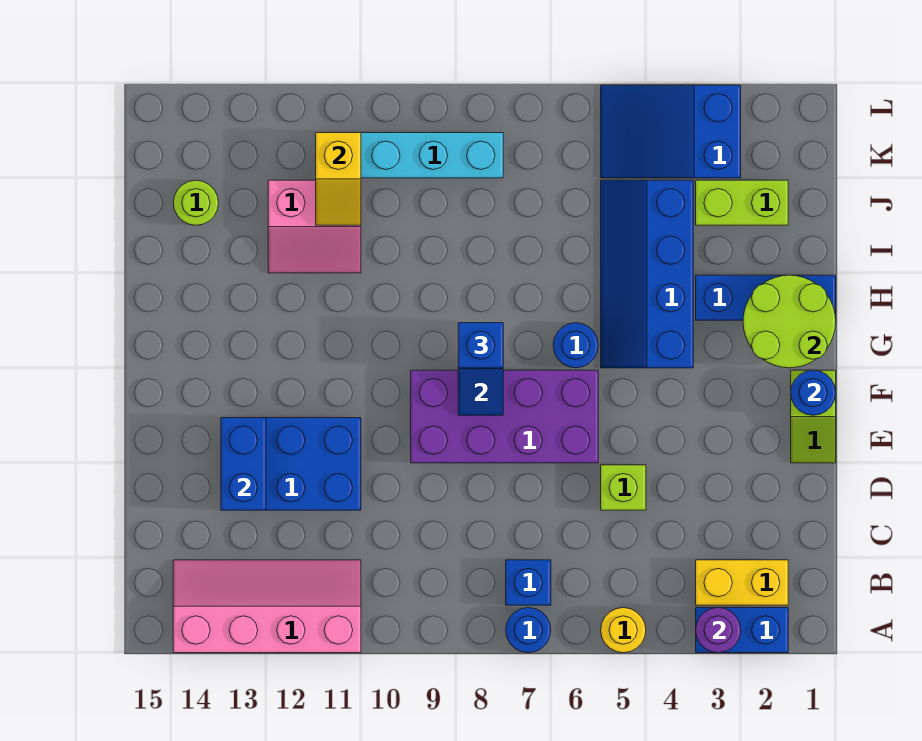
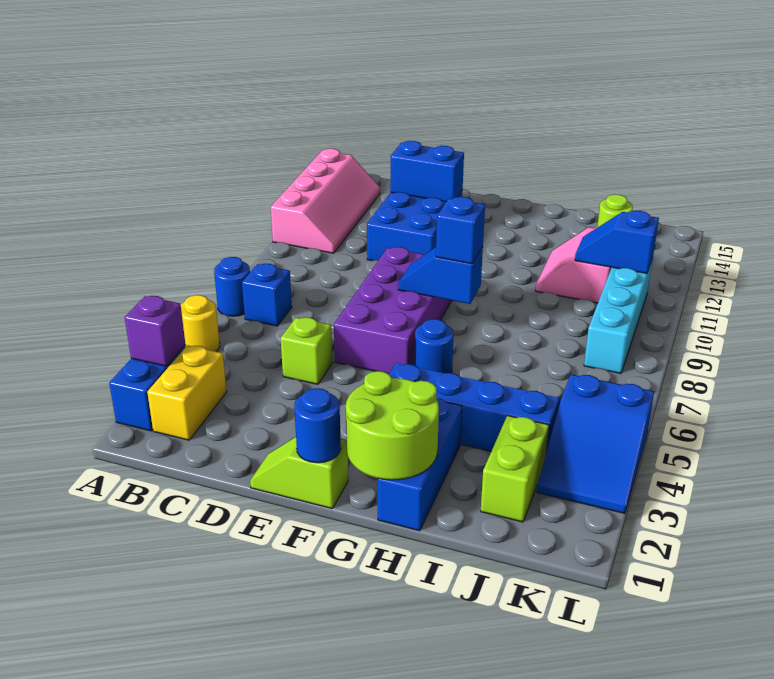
purple round brick A3 level 2 -> purple brick A3 level 2
yellow slope J11:K11 level 2 top K -> blue slope J11:K11 level 2 top K
blue slope K3:L5 level 1 top 3 -> blue slope K3:L5 level 1 top 5

